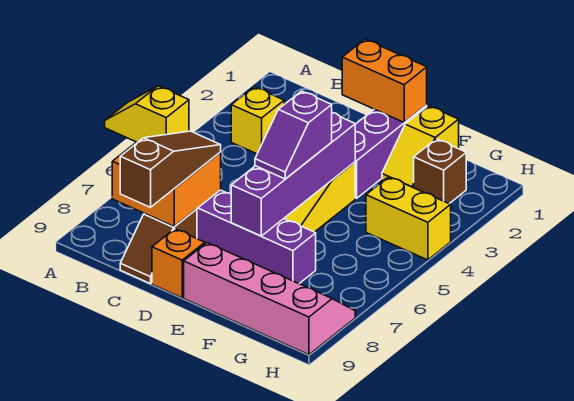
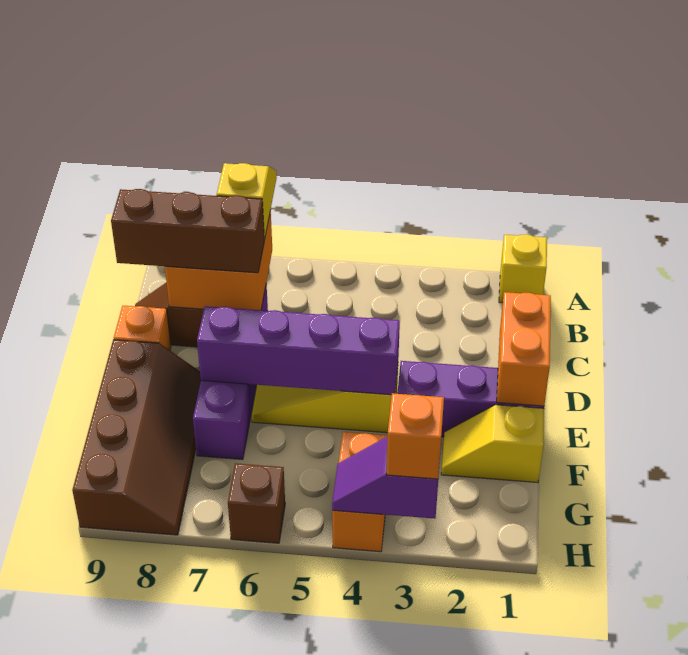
yellow brick B3 level 1 -> yellow brick A1 level 1
brown slope C7:C9 level 3 top 9 -> brown brick C7:C9 level 3
purple slope E5:E6 level 3 top 5 -> purple slope H3:H4 level 2 top 3
pink slope E8:H9 level 1 top 9 -> brown slope E8:H9 level 1 top 9
brown brick G2 level 1 -> brown brick H6 level 1
yellow brick G4:H4 level 1 -> orange brick G4:H4 level 1
none -> orange brick H3 level 3

